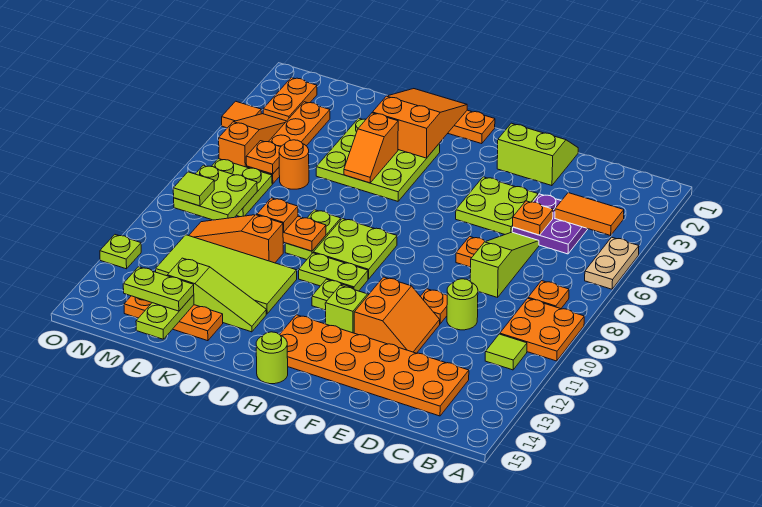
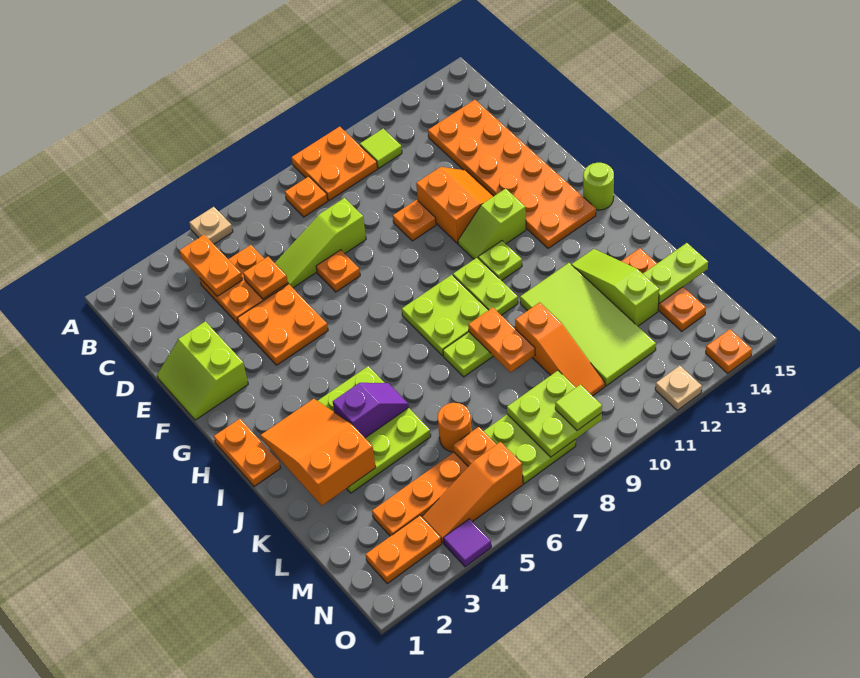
tan plate A5:A6 level 1 -> tan plate A5 level 1
orange tile B4:C4 level 2 -> orange plate B4:C4 level 2
purple plate C4:D5 level 1 -> orange plate C4:D5 level 1
lime round brick D10 level 1 -> none
lime plate E4:F5 level 1 -> orange plate E4:F5 level 1
orange slope E11:F12 level 1 top F -> orange slope E11:F12 level 1 top 11
orange slope I1:J3 level 2 top 3 -> orange slope I2:K3 level 2 top K
orange slope J4:J5 level 2 top 4 -> purple slope J4:J5 level 2 top 4
orange plate K9 level 3 -> orange plate O14 level 1
lime plate L14:M14 level 3 -> none
orange tile O4 level 1 -> purple tile O4 level 1
lime plate O12 level 1 -> tan plate O12 level 1

